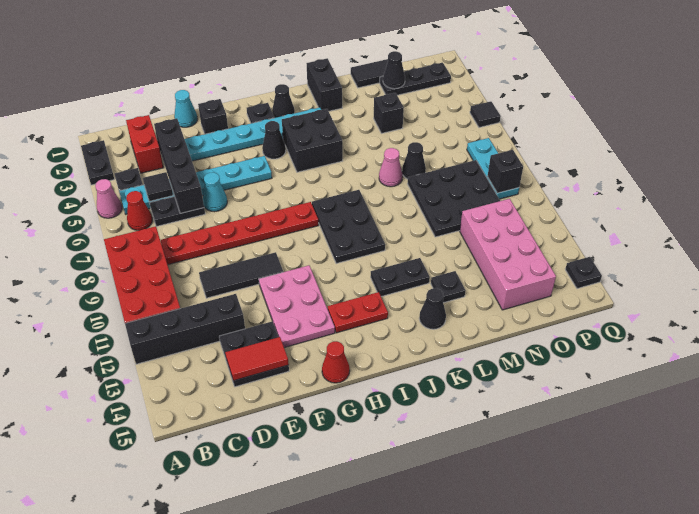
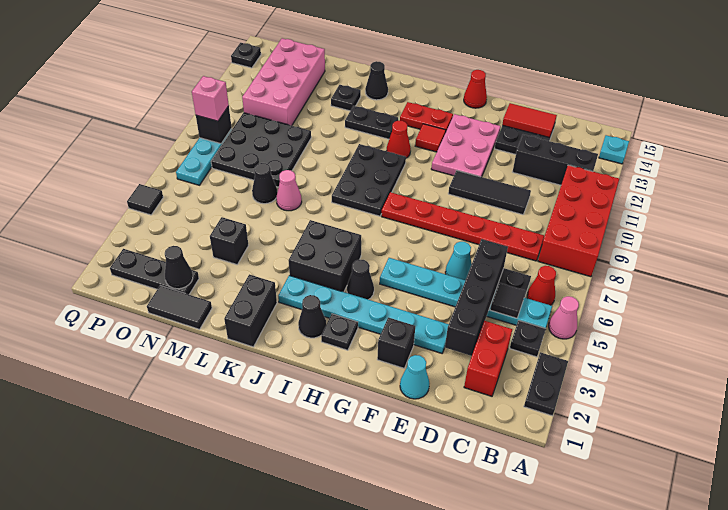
black brick A12:D12 level 1 -> black brick B12:D12 level 1
none -> cyan plate A14 level 1
none -> red tile H12 level 1
none -> red cone I11 level 1
none -> pink brick P9 level 3

